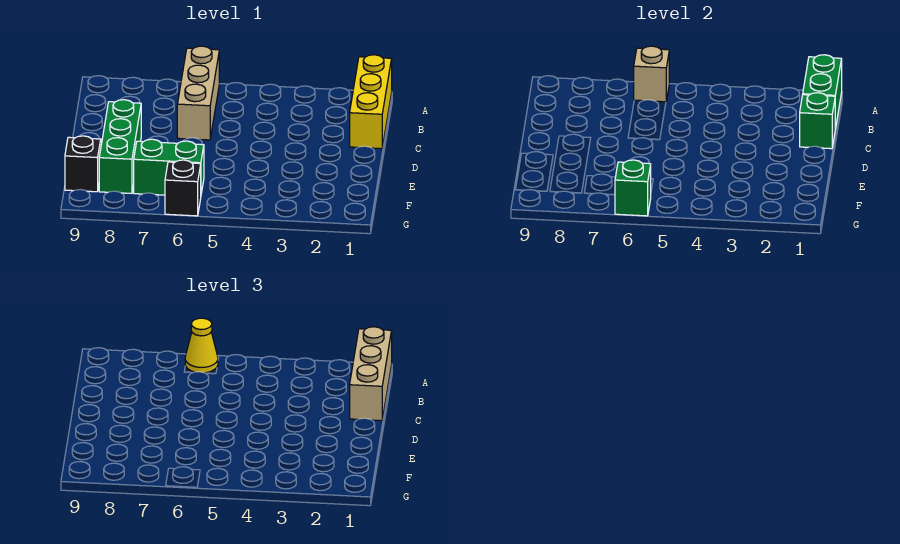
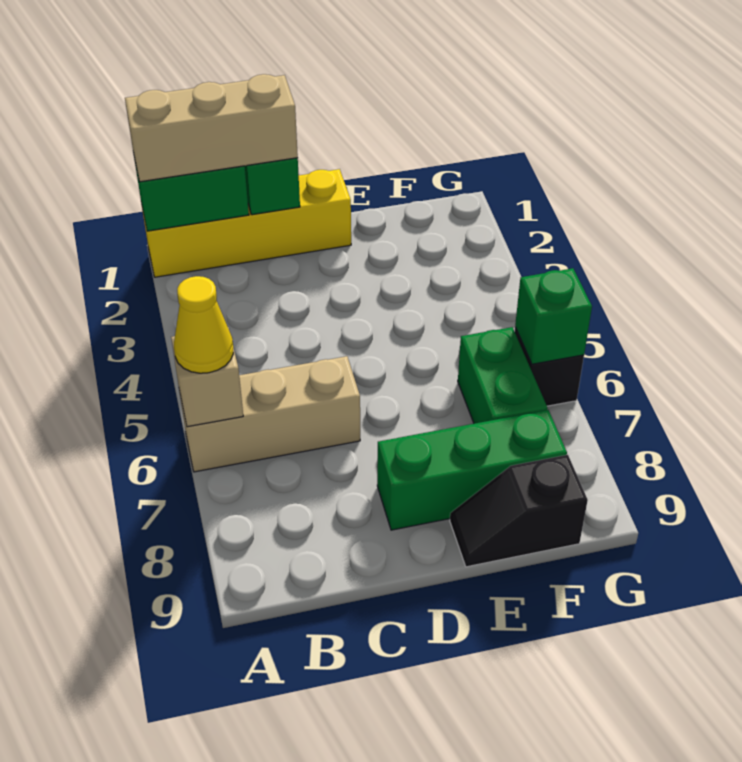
yellow brick A1:C1 level 1 -> yellow brick A1:D1 level 1

